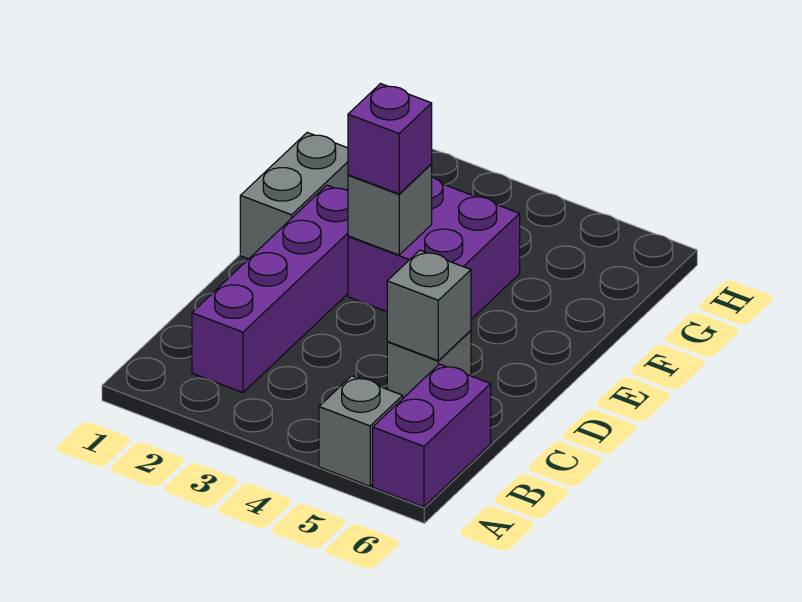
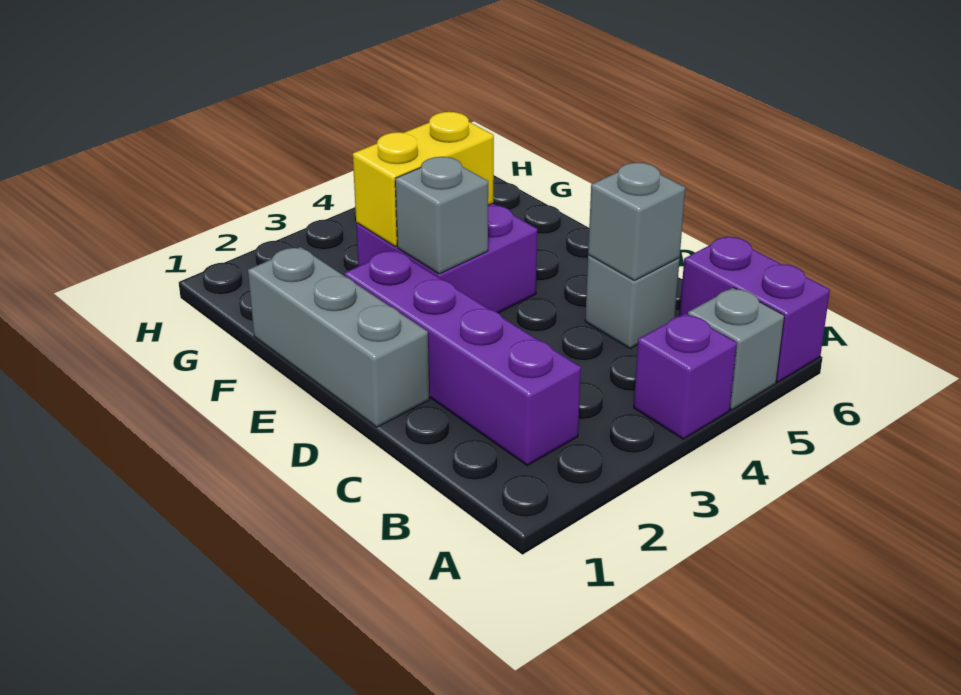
grey brick E1:F1 level 1 -> grey brick D1:F1 level 1
purple brick E3 level 3 -> purple brick A4 level 1
none -> yellow brick F3:F4 level 2

